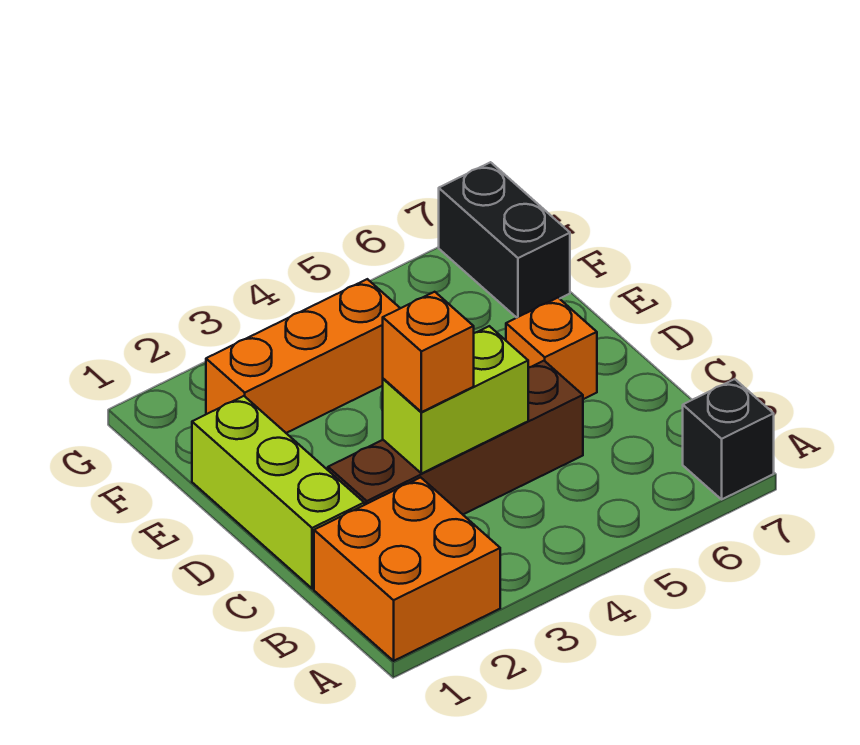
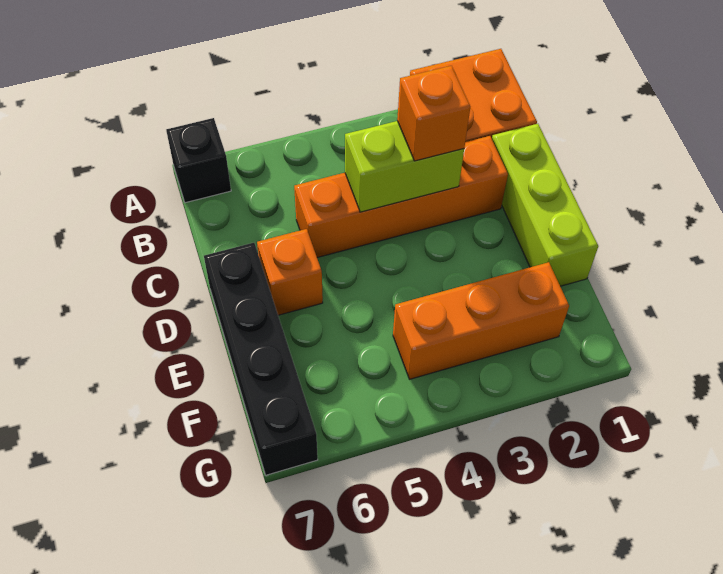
brown brick C2:C5 level 1 -> orange brick C2:C5 level 1
black brick F7:G7 level 1 -> black brick D7:G7 level 1

